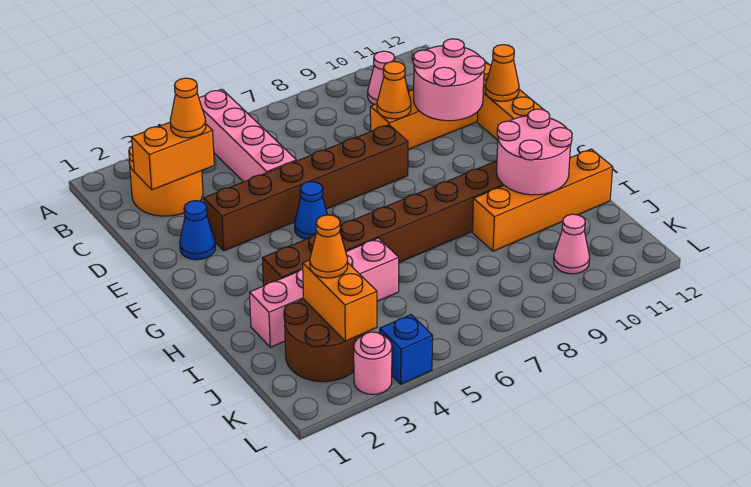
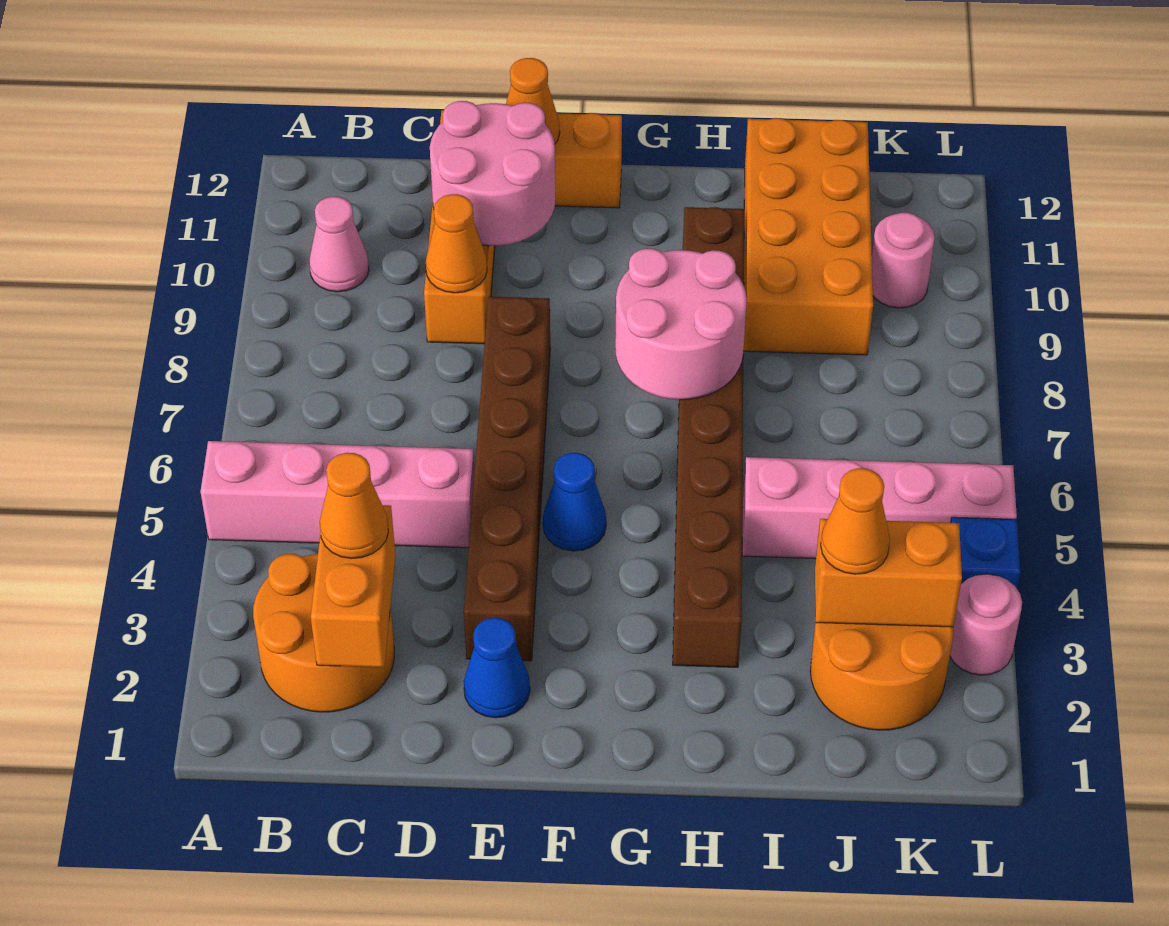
pink round brick H10:I11 level 2 -> pink round brick G7:H8 level 2
pink brick I2:I5 level 1 -> pink brick I5:L5 level 1
orange brick I9:I12 level 1 -> orange brick I9:J12 level 1
brown round brick J2:K3 level 1 -> orange round brick J2:K3 level 1
pink cone K10 level 1 -> pink round brick K10 level 1

